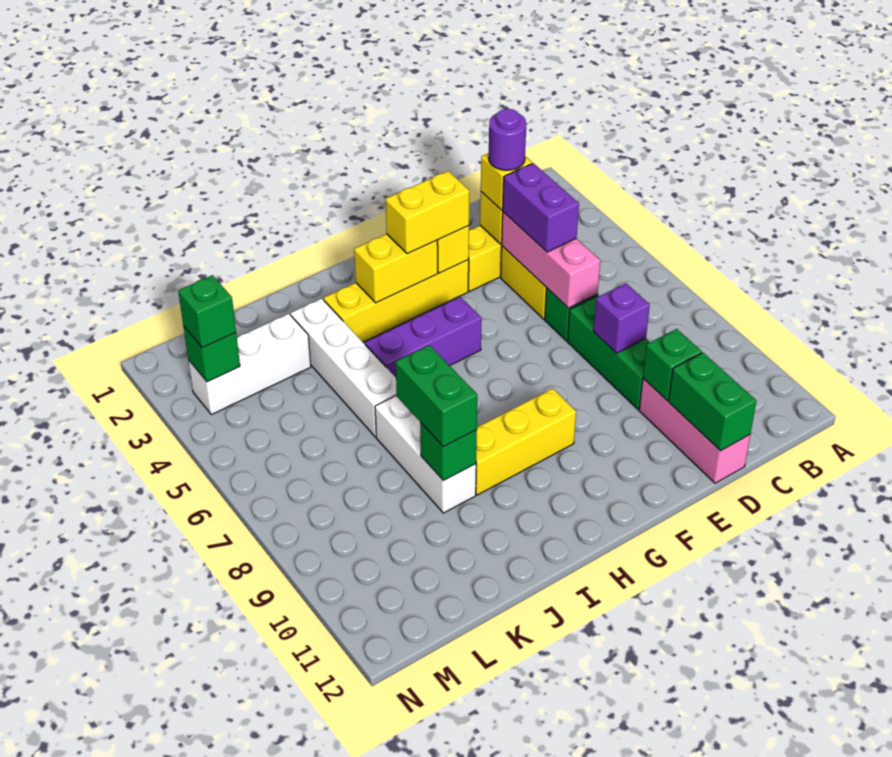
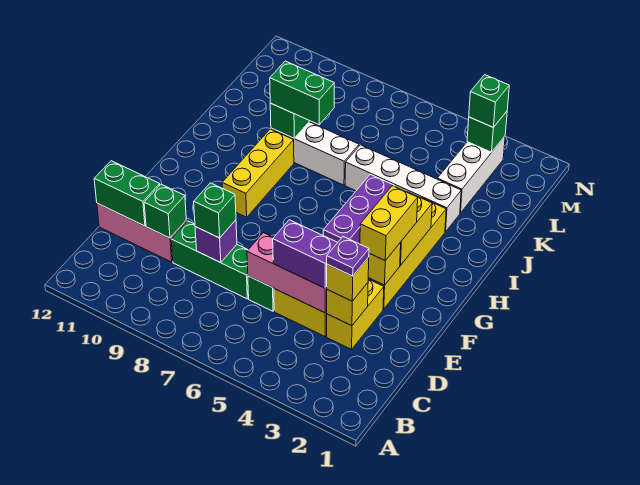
purple round brick D3 level 4 -> purple plate D3 level 4
none -> green brick D8 level 3

